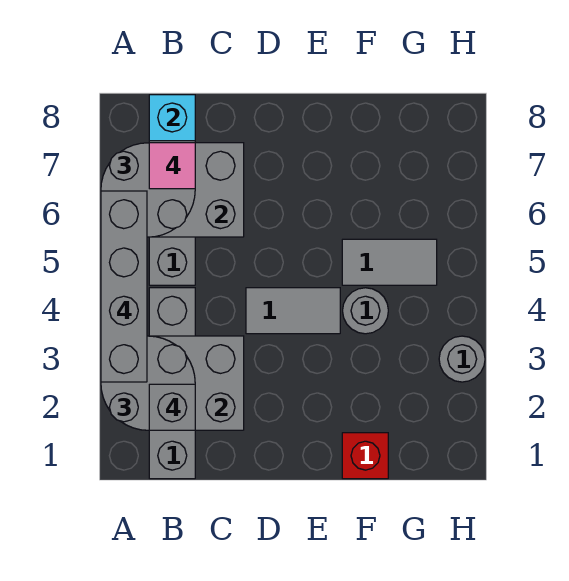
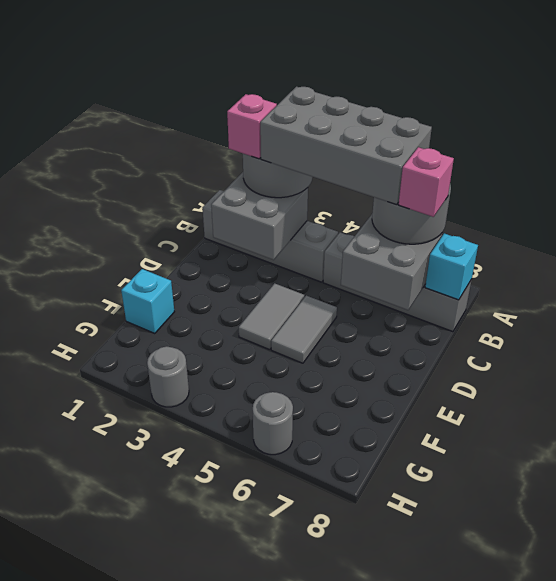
grey brick A3:A6 level 4 -> grey brick A3:B6 level 4
grey brick B2 level 4 -> pink brick B2 level 4
pink tile B7 level 4 -> pink brick B7 level 4
red brick F1 level 1 -> cyan brick F1 level 1
grey round brick F4 level 1 -> grey round brick H6 level 1
grey tile F5:G5 level 1 -> grey tile D5:E5 level 1

